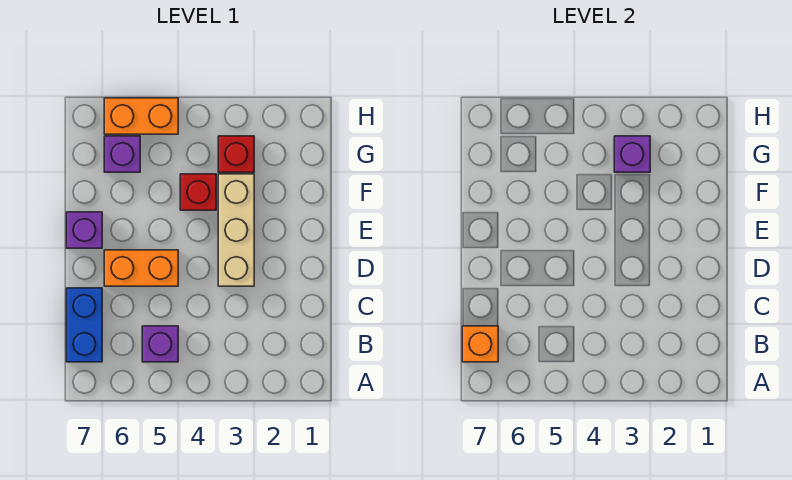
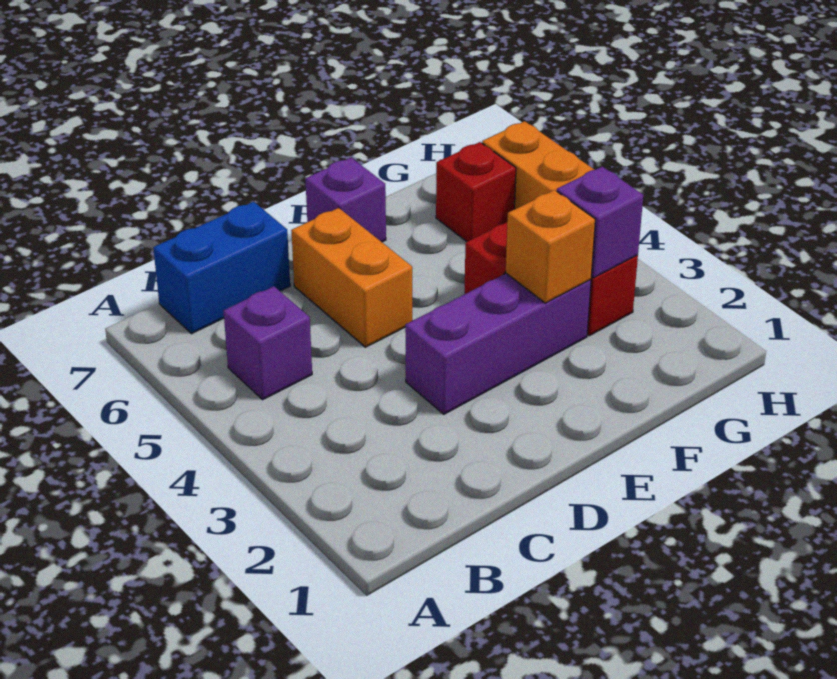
orange brick B7 level 2 -> orange brick F3 level 2
tan brick D3:F3 level 1 -> purple brick D3:F3 level 1
purple brick G6 level 1 -> red brick G6 level 1

